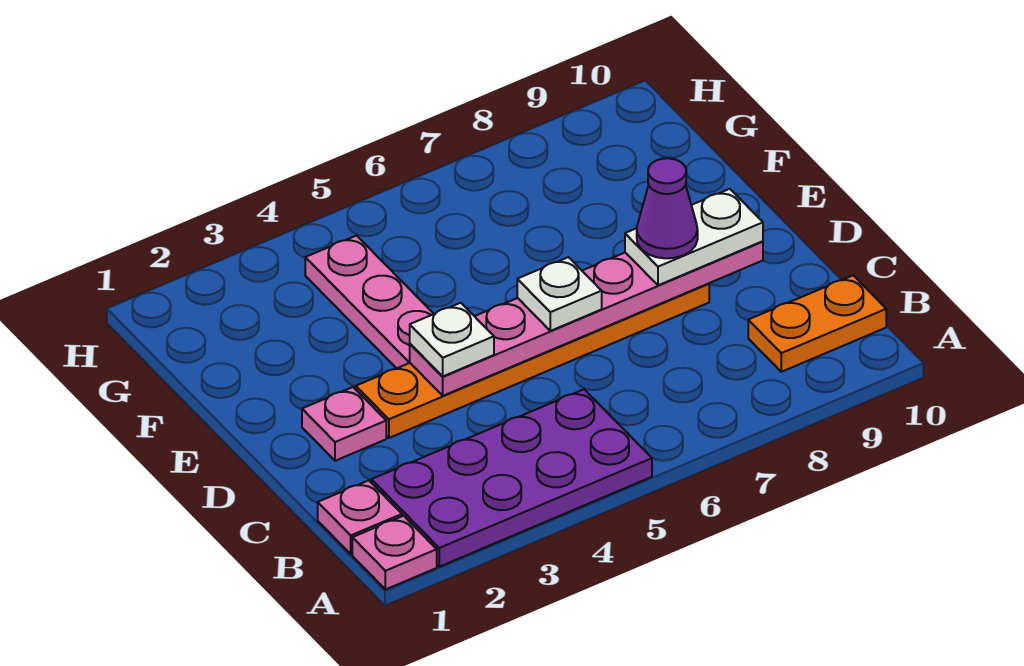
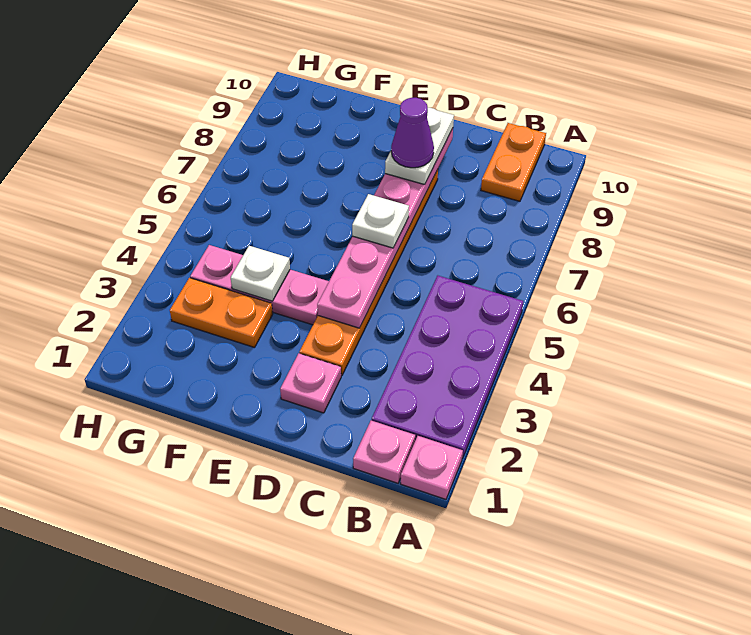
white plate D4 level 3 -> white plate F4 level 2
none -> orange plate F3:G3 level 1

